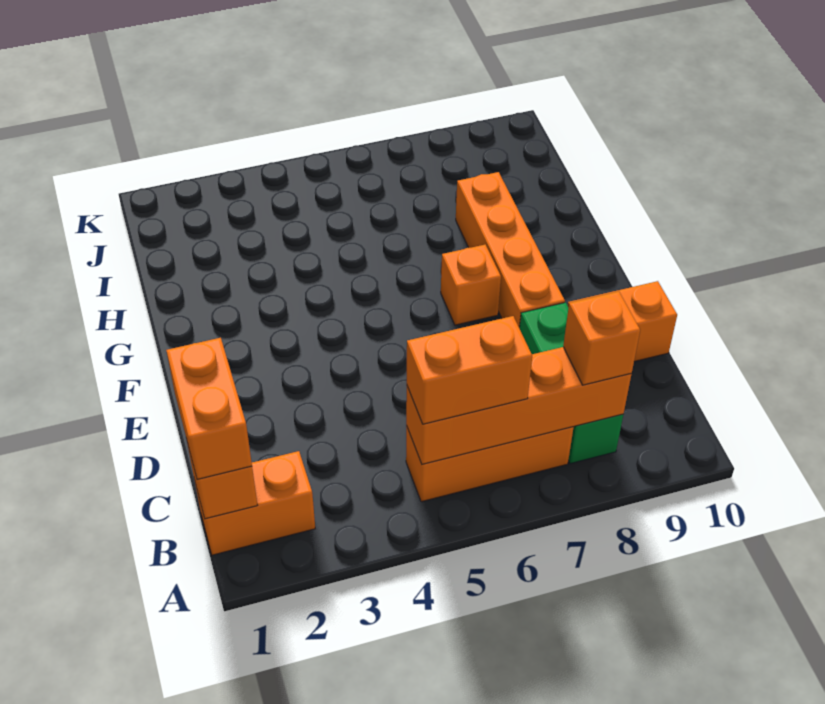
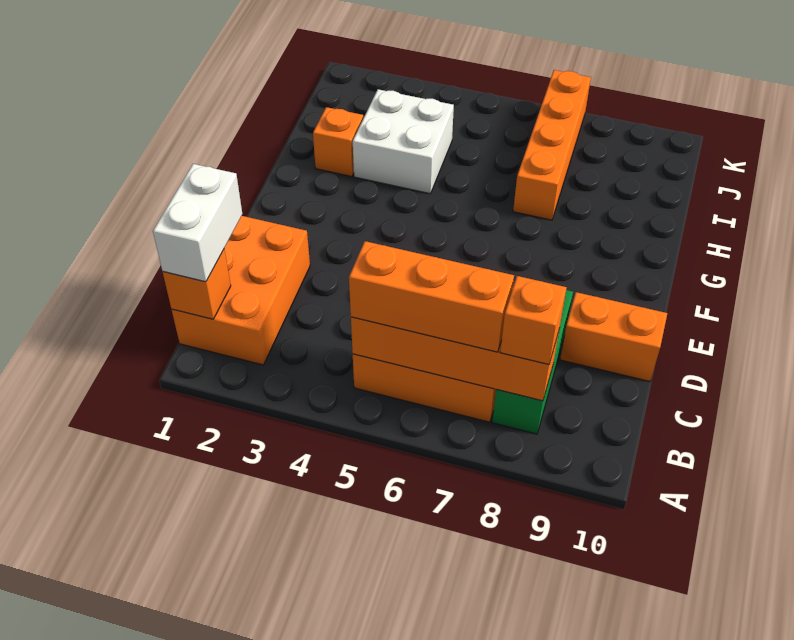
orange brick B1:B2 level 1 -> orange brick B1:D2 level 1
orange brick B1:C1 level 3 -> white brick B1:C1 level 3
orange brick B5:B6 level 3 -> orange brick B5:B7 level 3
orange brick E8:H8 level 1 -> orange brick H7:K7 level 1
orange brick F7 level 1 -> orange brick H2 level 1
none -> white brick H3:I4 level 1

